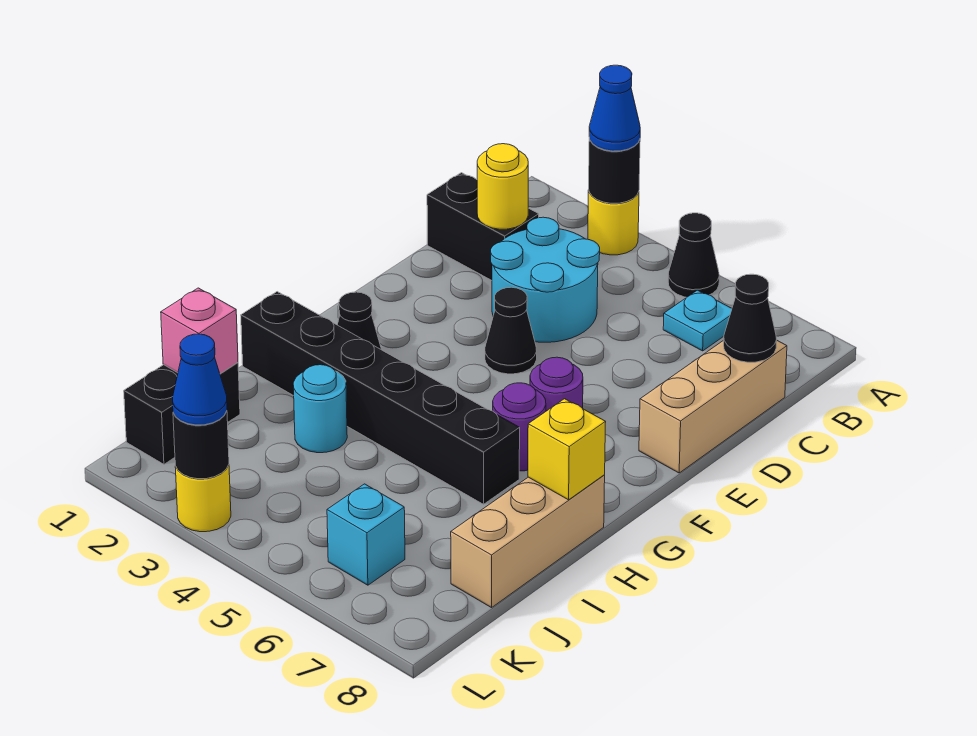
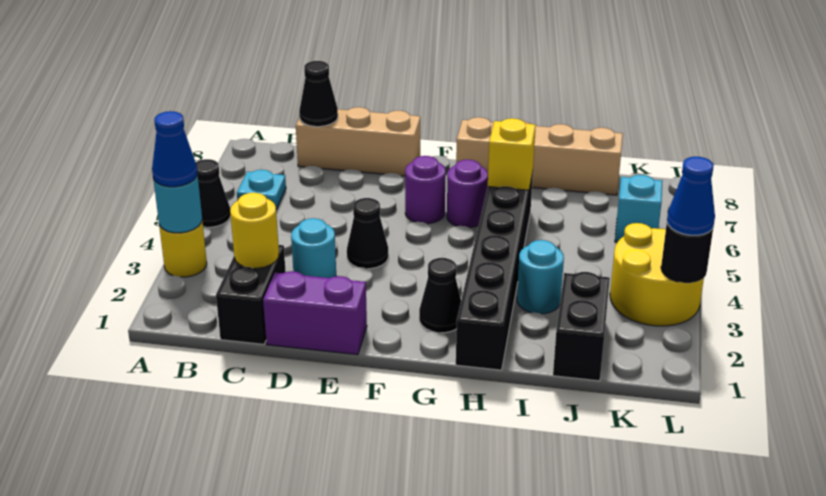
black round brick A3 level 2 -> cyan round brick A3 level 2
cyan round brick C3:D4 level 1 -> cyan round brick D3 level 1
none -> purple brick D1:E1 level 1
tan brick H8:J8 level 1 -> tan brick G8:J8 level 1
yellow brick H8 level 2 -> yellow brick H6 level 2
black brick J1:K1 level 1 -> black brick J1:J2 level 1
pink brick J1 level 2 -> none
yellow round brick L3 level 1 -> yellow round brick K3:L4 level 1

